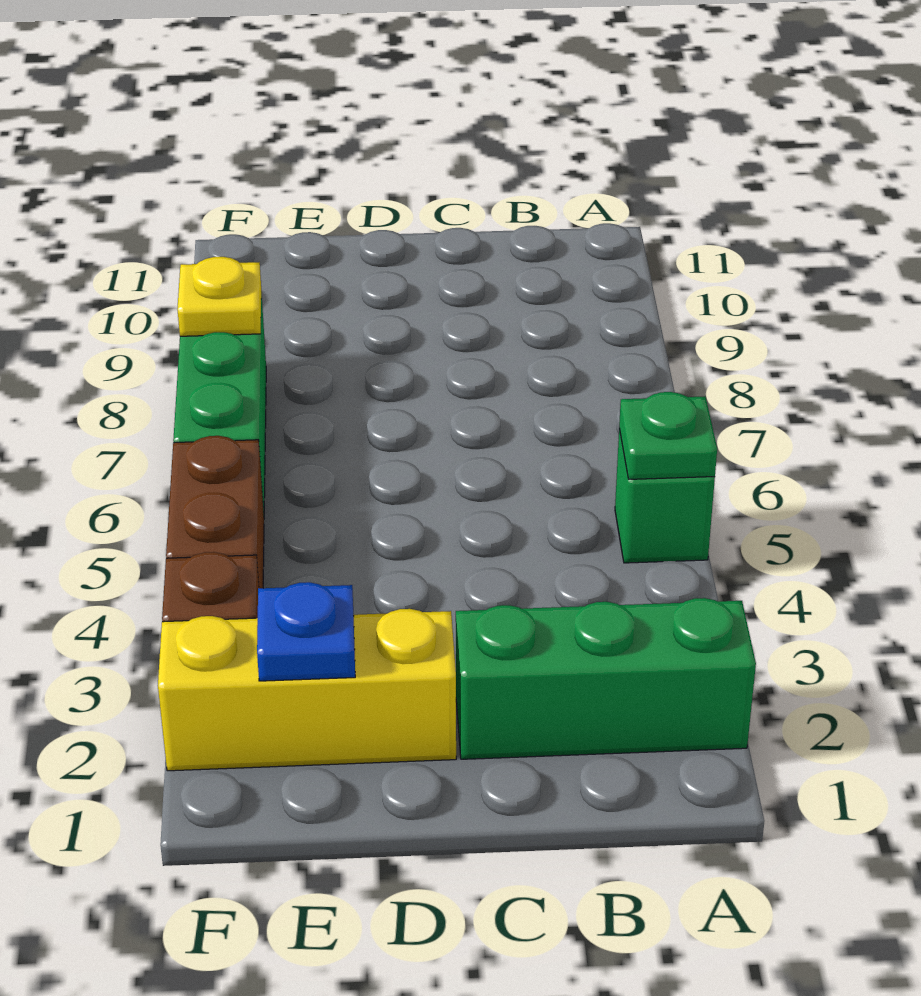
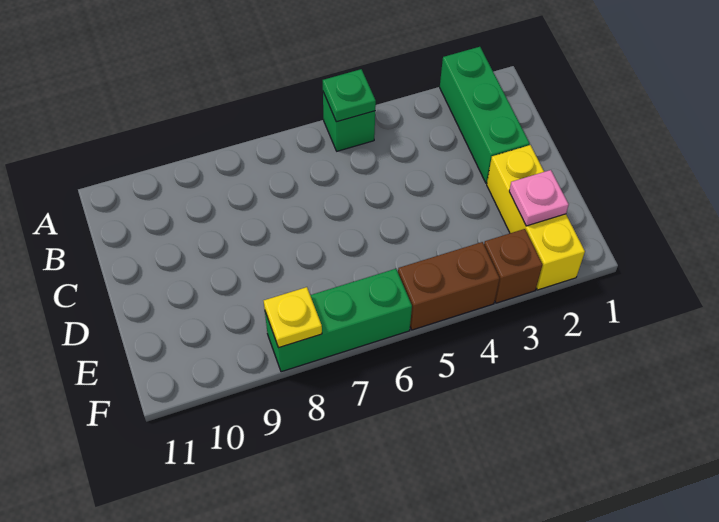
blue plate E2 level 2 -> pink plate E2 level 2

